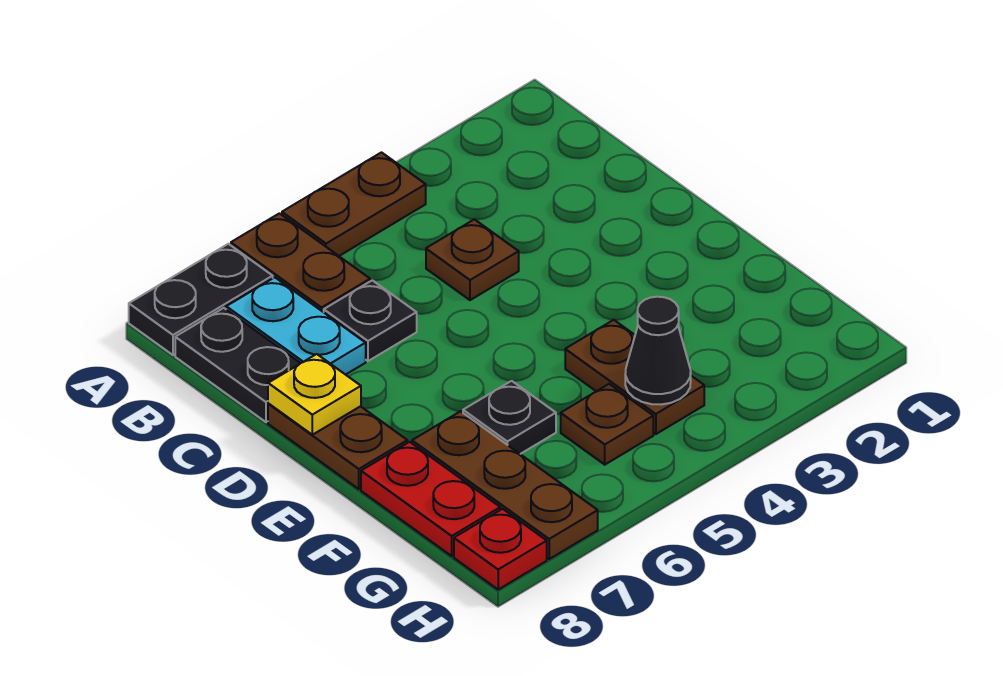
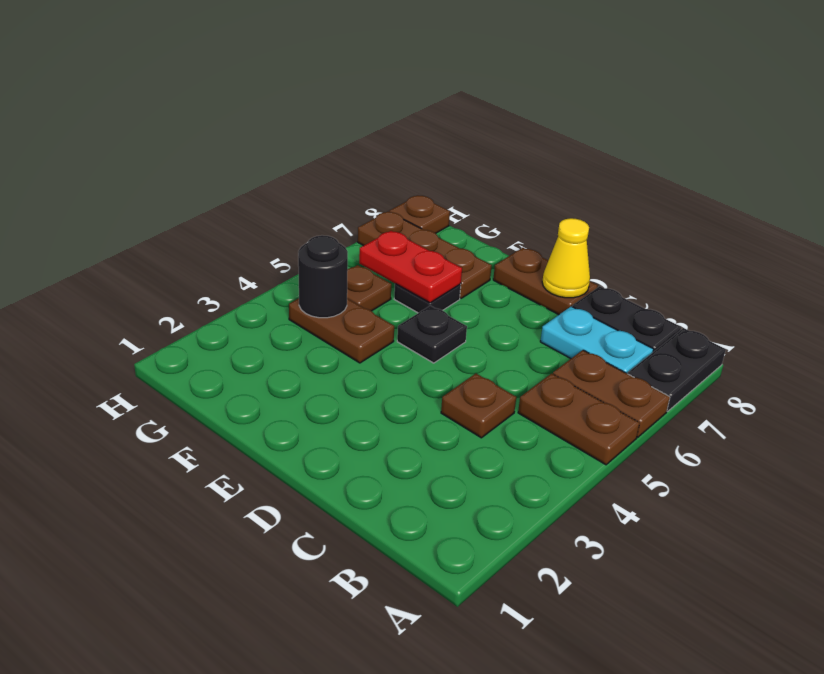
brown plate A4:A5 level 1 -> brown plate A5:B5 level 1
black plate C6 level 1 -> black plate E5 level 1
yellow plate D8 level 2 -> yellow cone D8 level 2
red plate F8:G8 level 1 -> red plate F6:G6 level 2
black cone G4 level 2 -> black round brick G4 level 2
red plate H8 level 1 -> brown plate H8 level 1

